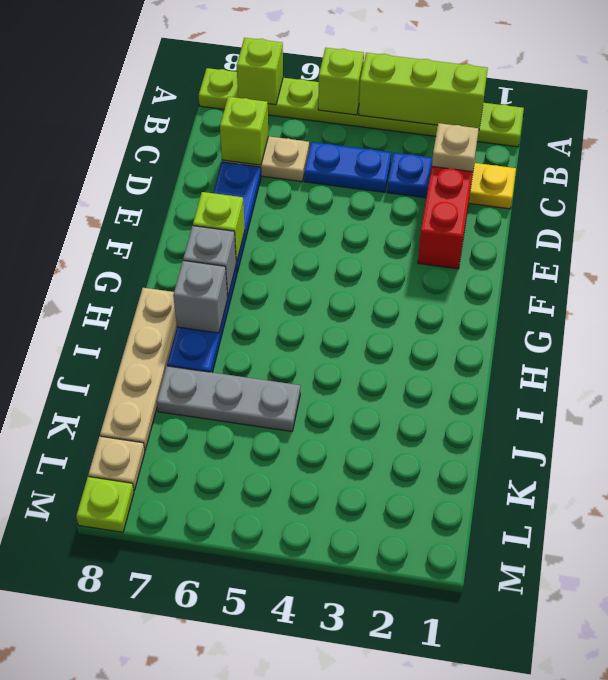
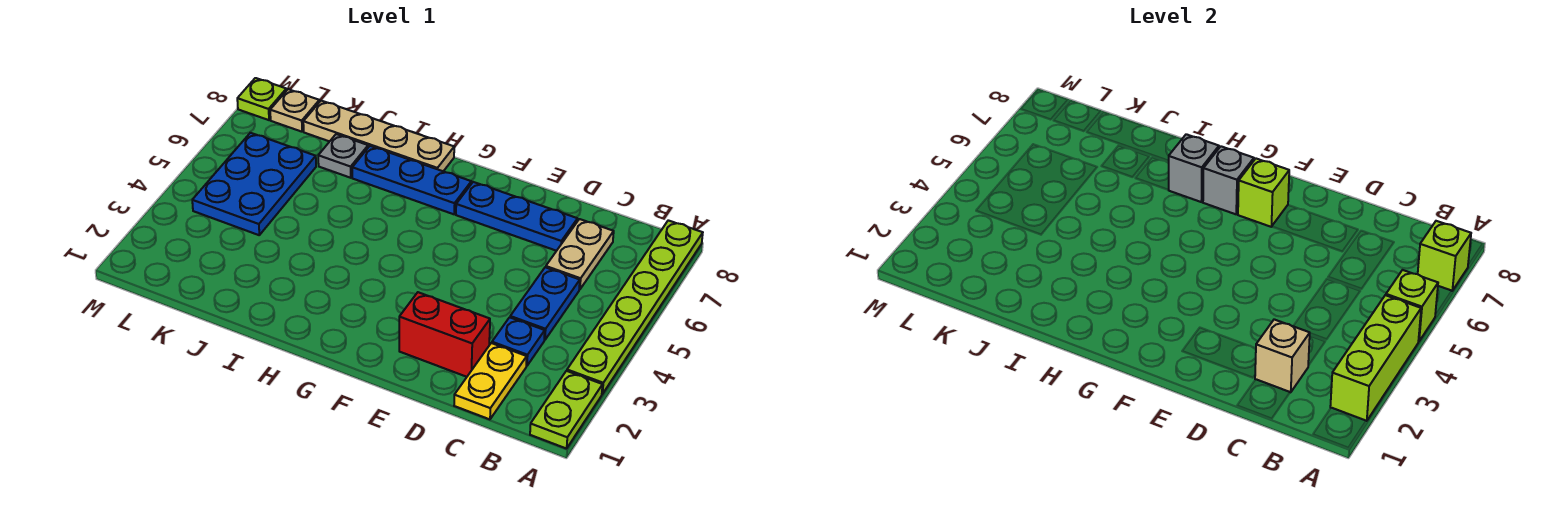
lime brick C7 level 2 -> none
grey plate J5:J7 level 1 -> grey plate J7 level 1
none -> blue plate K4:L6 level 1

